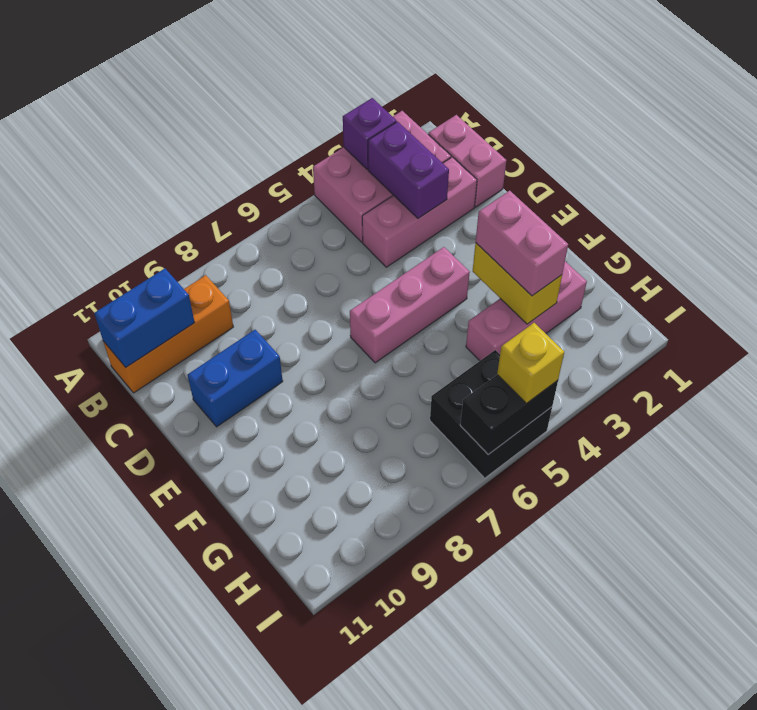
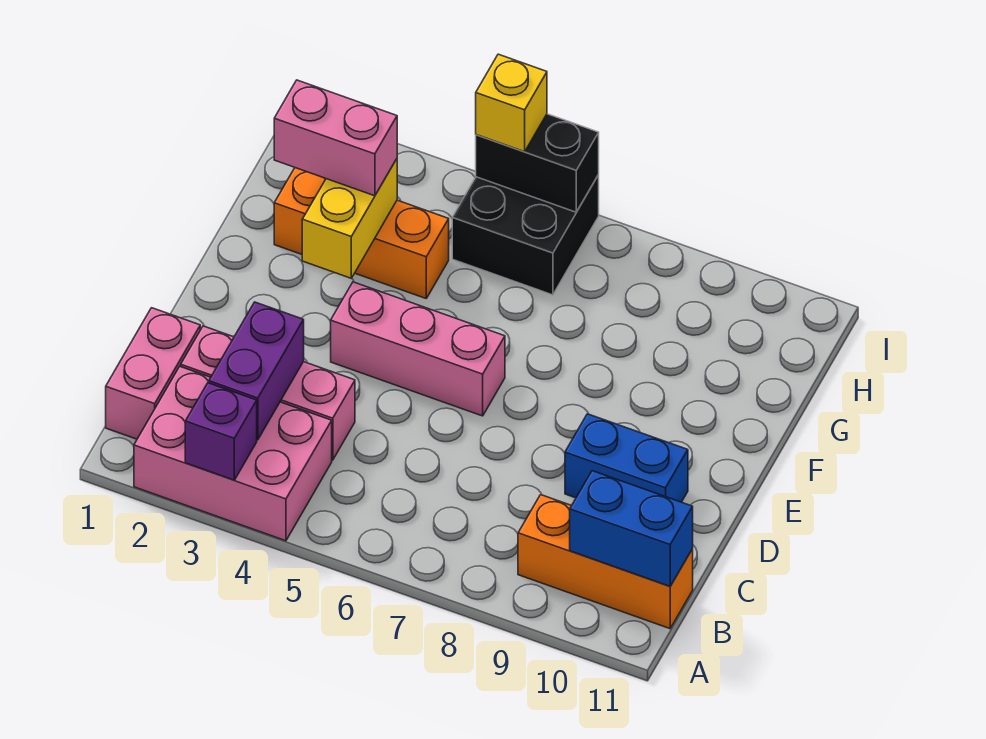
pink brick F3:G3 level 3 -> pink brick G2:G3 level 3
pink brick G2:G4 level 1 -> orange brick G2:G4 level 1

